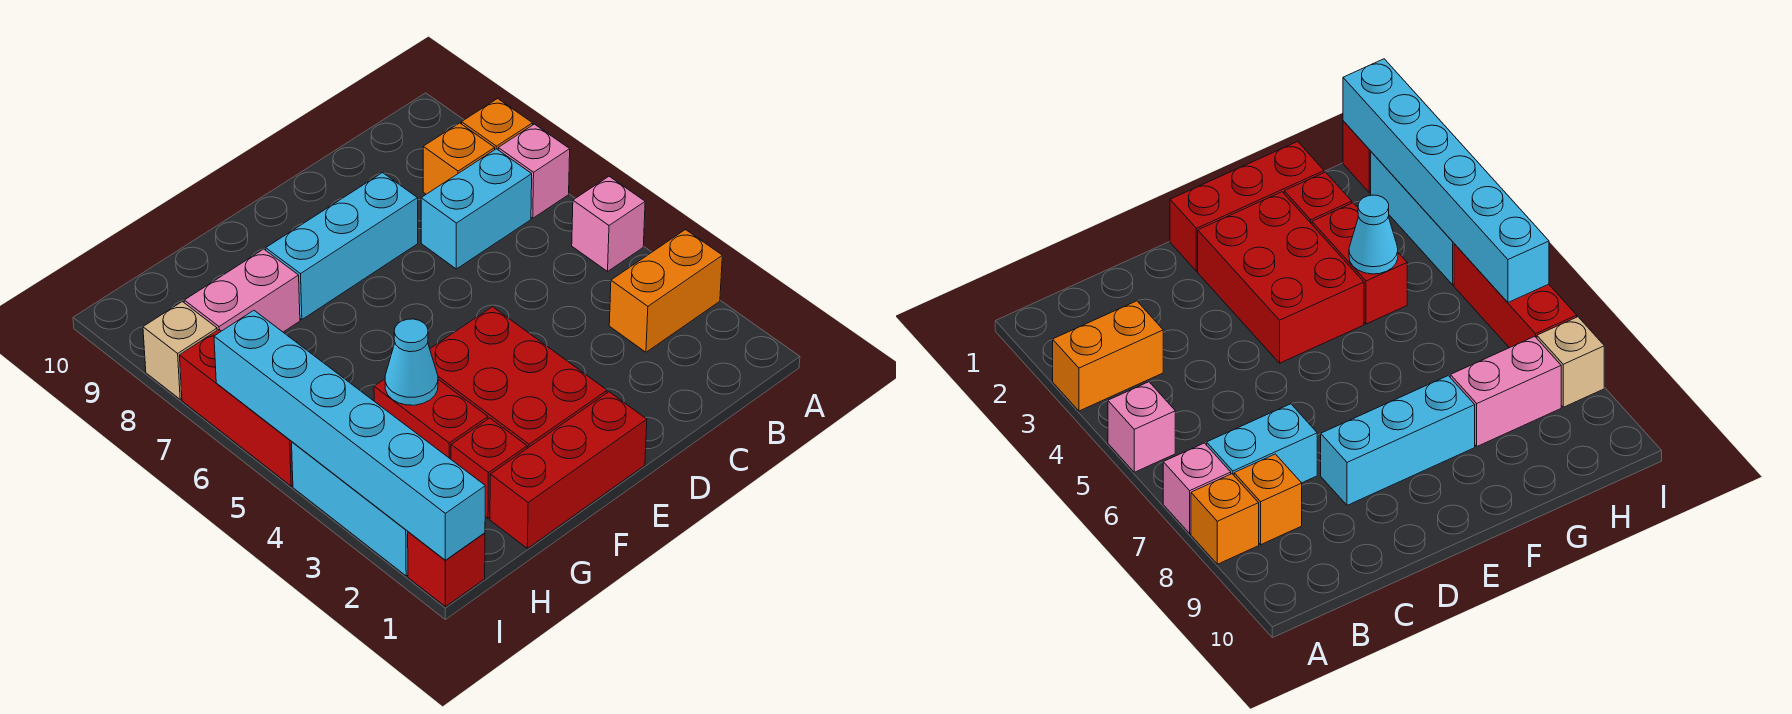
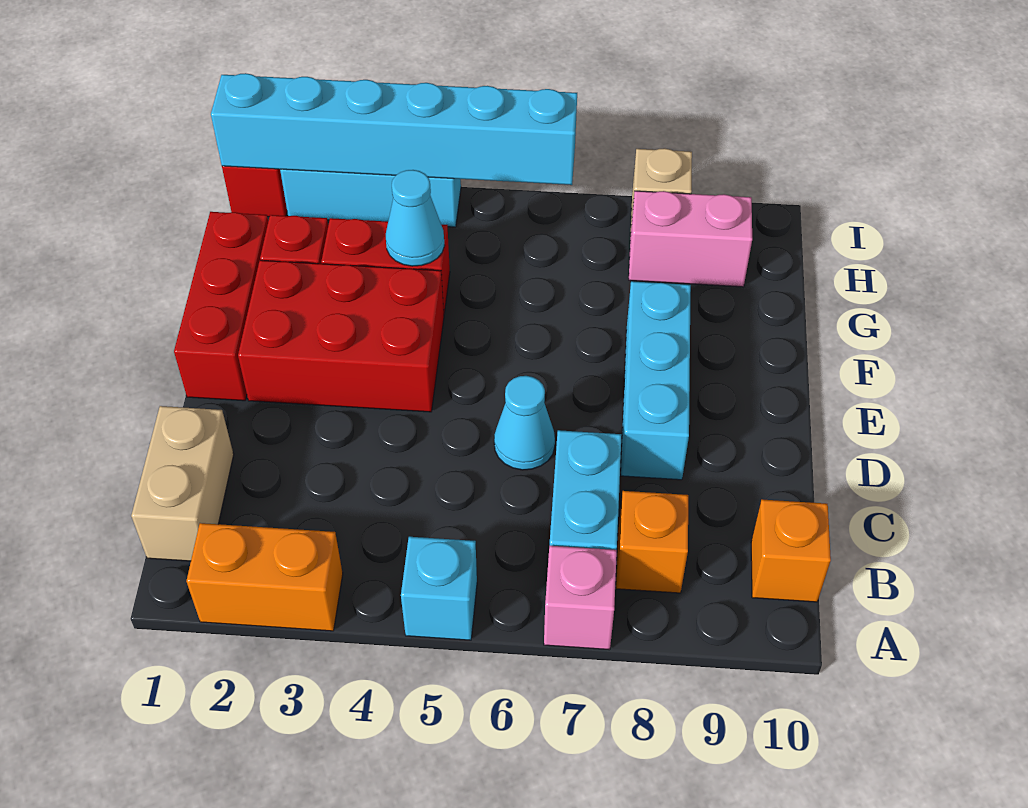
orange brick A3:B3 level 1 -> orange brick A2:A3 level 1
pink brick A5 level 1 -> cyan brick A5 level 1
orange brick A8 level 1 -> orange brick B10 level 1
none -> tan brick B1:C1 level 1
none -> cyan cone D6 level 1
pink brick G8:H8 level 1 -> pink brick H8:H9 level 1
red brick I5:I7 level 1 -> none

